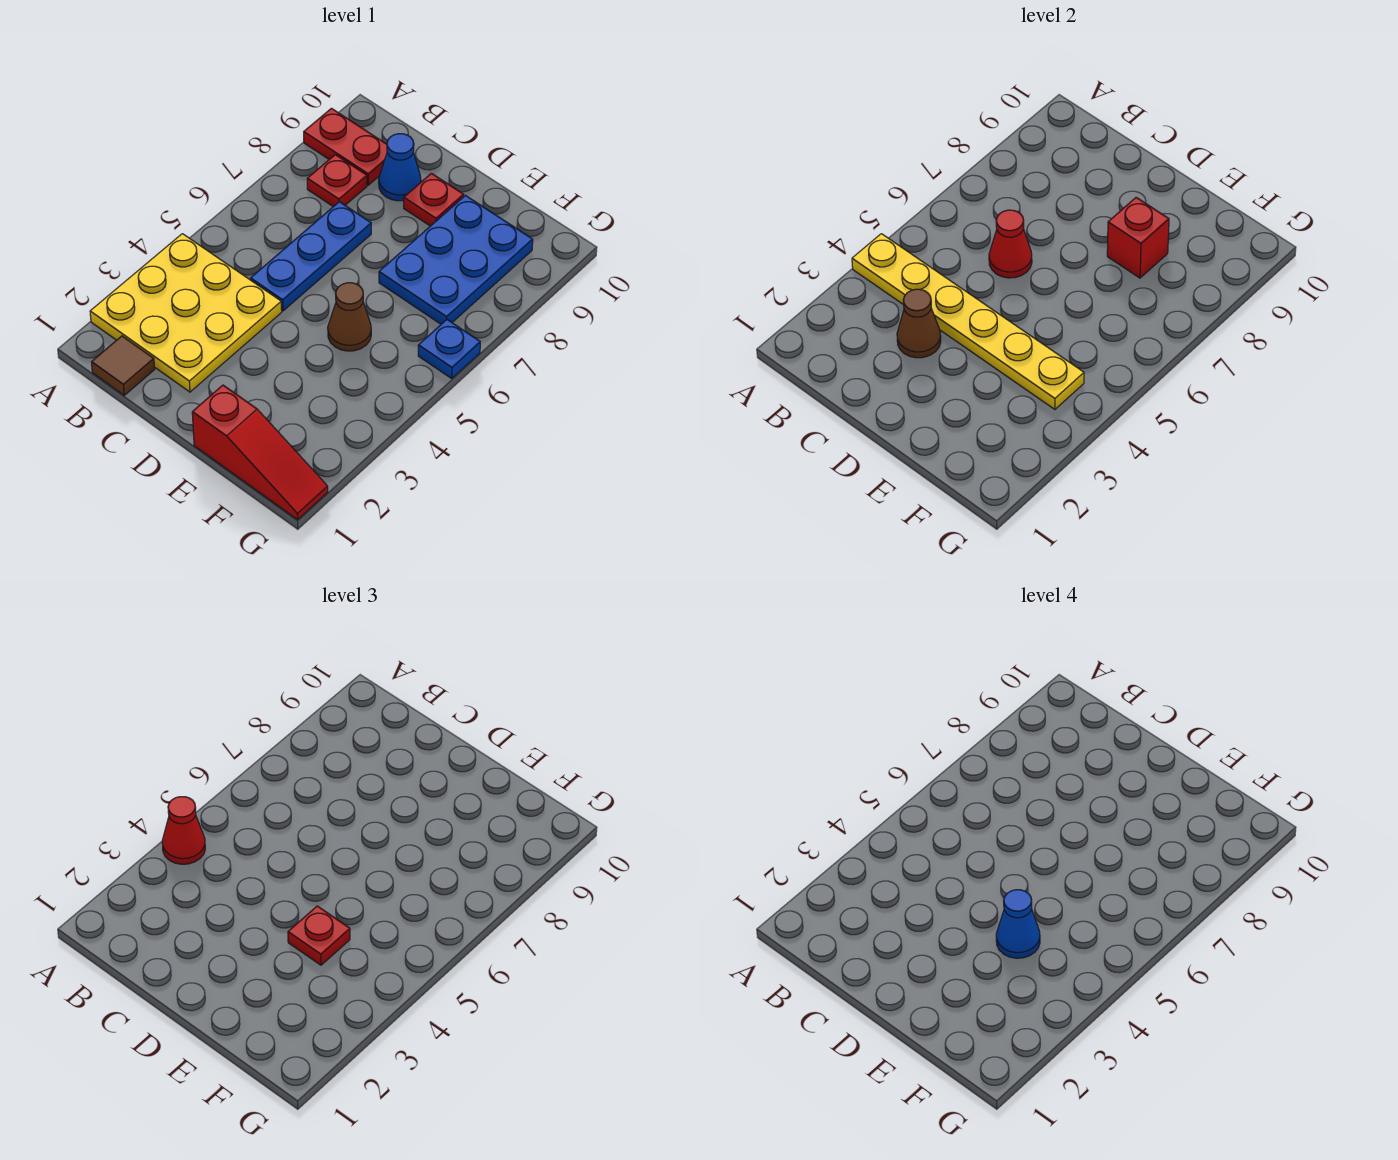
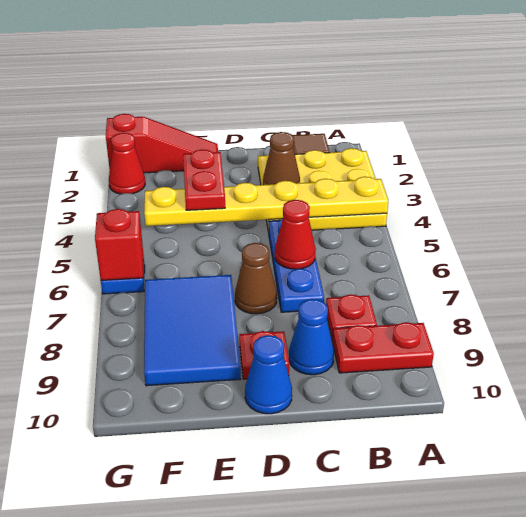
red cone A4 level 3 -> red cone G2 level 1
red slope E1:G1 level 1 top E -> red slope E1:G1 level 1 top G
red plate E4 level 3 -> red plate E3:E4 level 3
blue cone E4 level 4 -> blue cone D10 level 1
brown cone E5 level 1 -> brown cone D7 level 1
blue plate E7:F9 level 1 -> blue tile E7:F9 level 1
red brick E8 level 2 -> red brick G6 level 2

